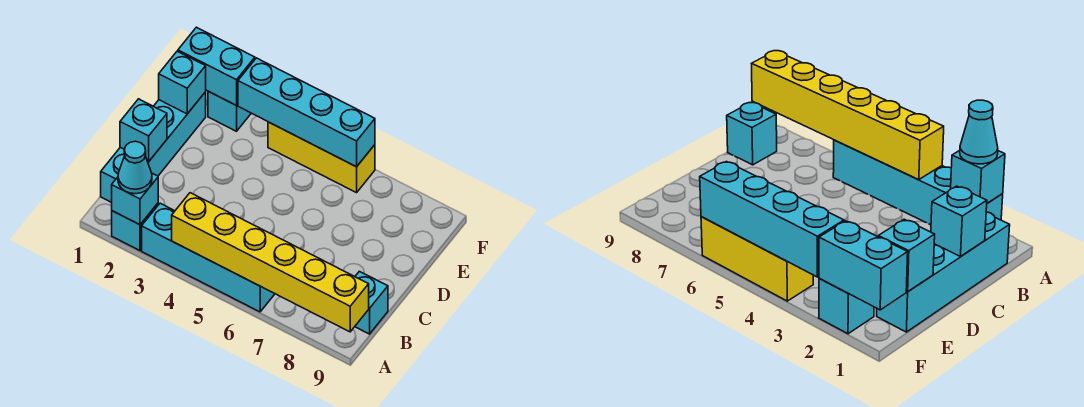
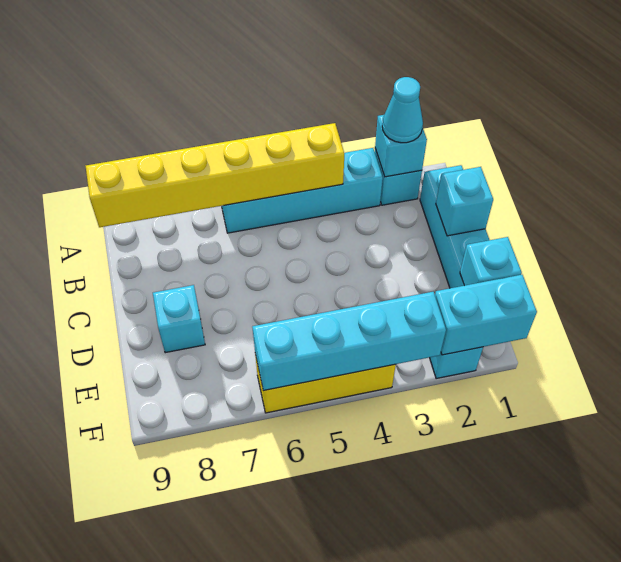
cyan brick B9 level 1 -> cyan brick D8 level 1

